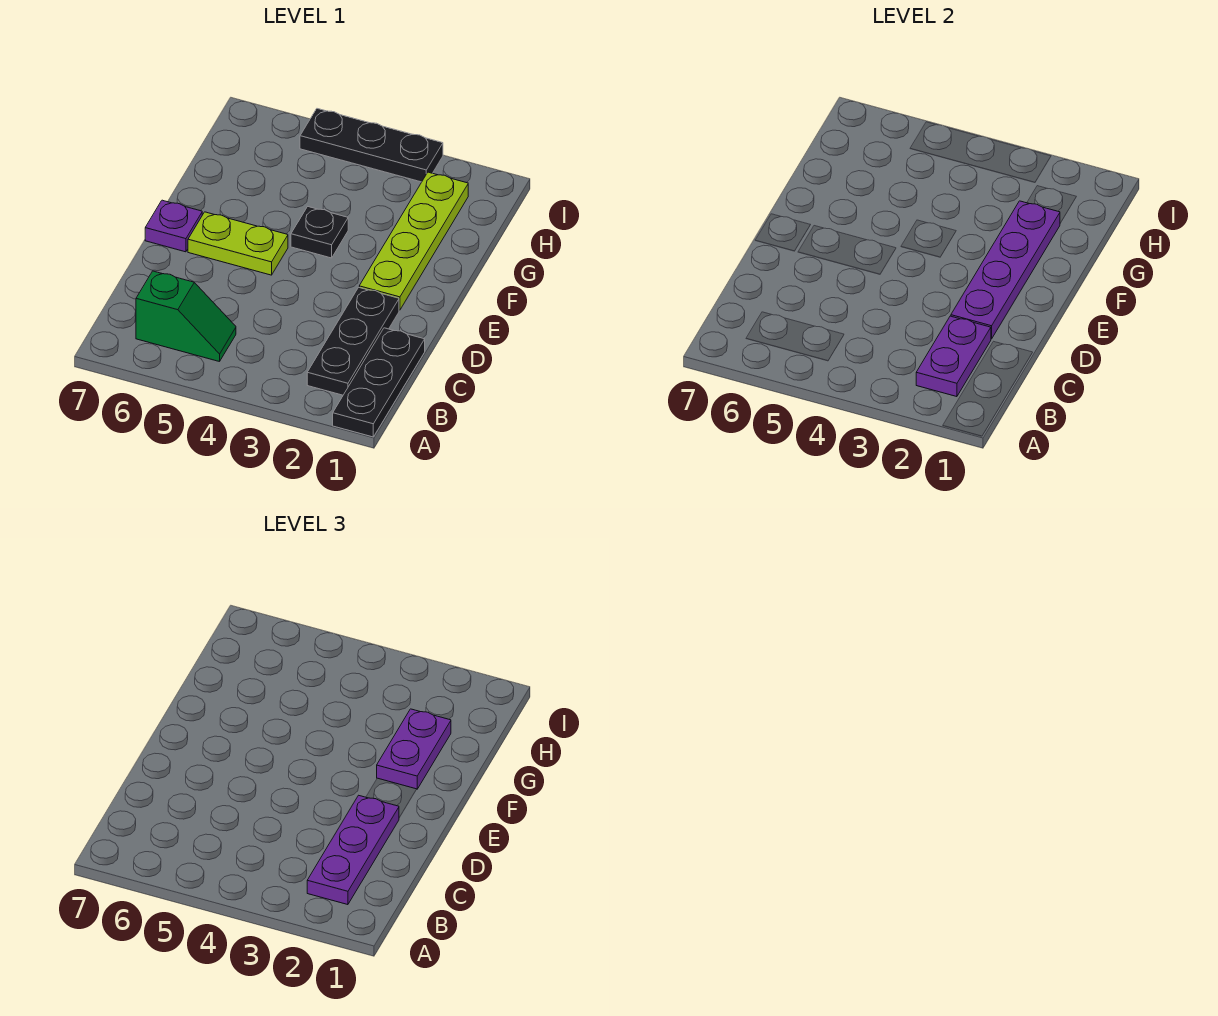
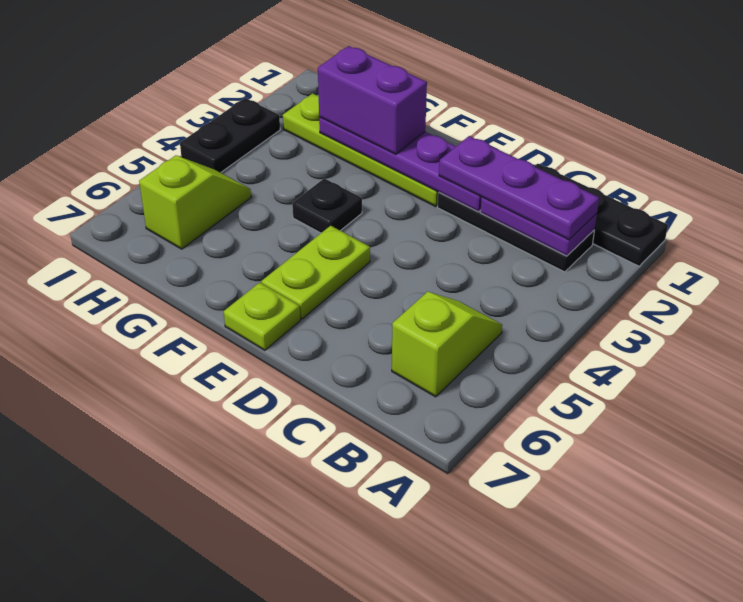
green slope B5:B6 level 1 top 6 -> lime slope B5:B6 level 1 top 6
purple plate E7 level 1 -> lime plate E7 level 1
purple plate F2:G2 level 3 -> purple brick F2:G2 level 3
none -> lime slope H5:H6 level 1 top 6
black plate I3:I5 level 1 -> black plate I3:I4 level 1

